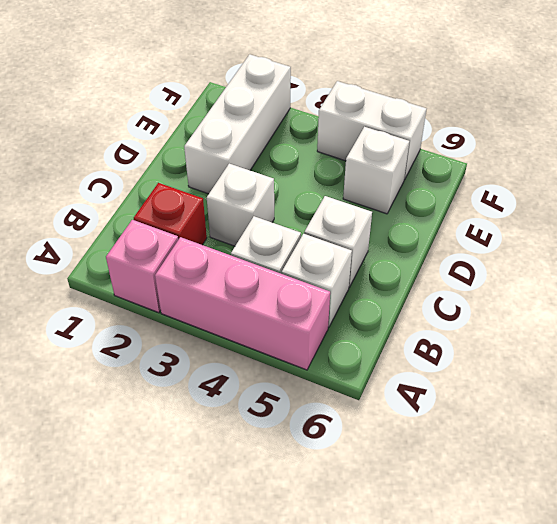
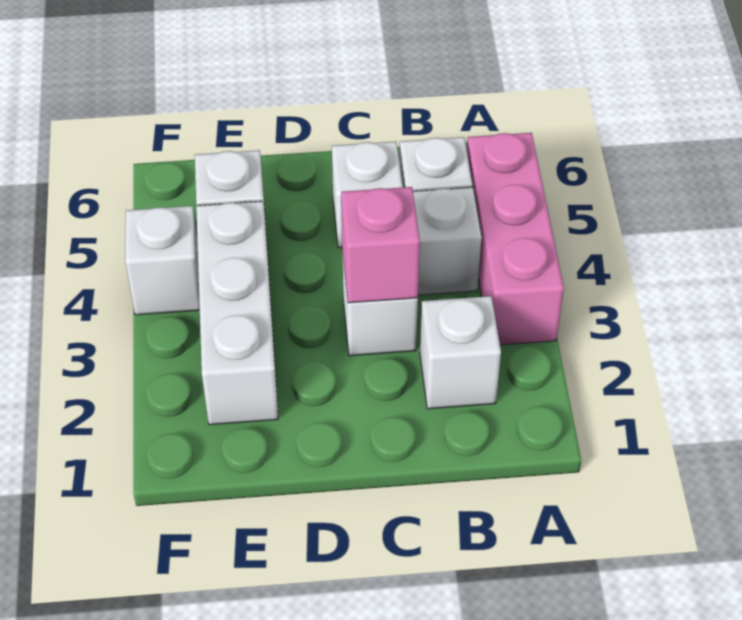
pink brick A2 level 1 -> pink brick C3 level 2
red brick B2 level 1 -> white brick B2 level 1
white brick D2:F2 level 1 -> white brick E2:E4 level 1
white brick F4:F5 level 1 -> white brick F4 level 1

